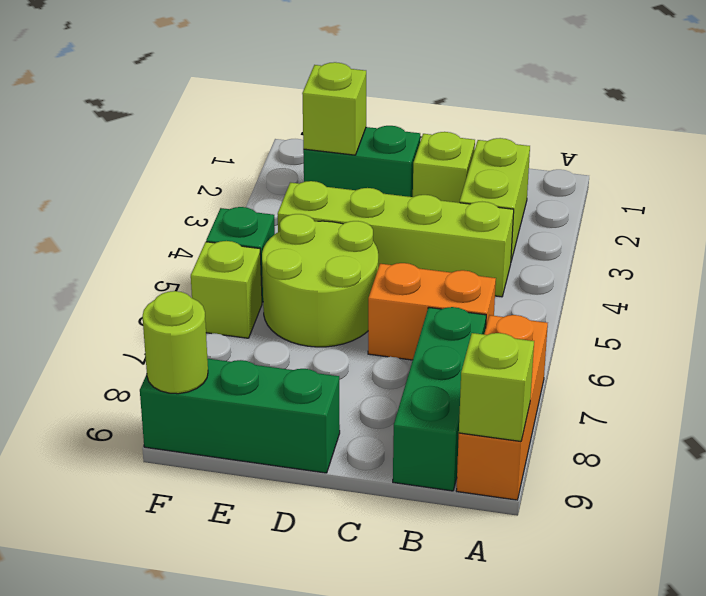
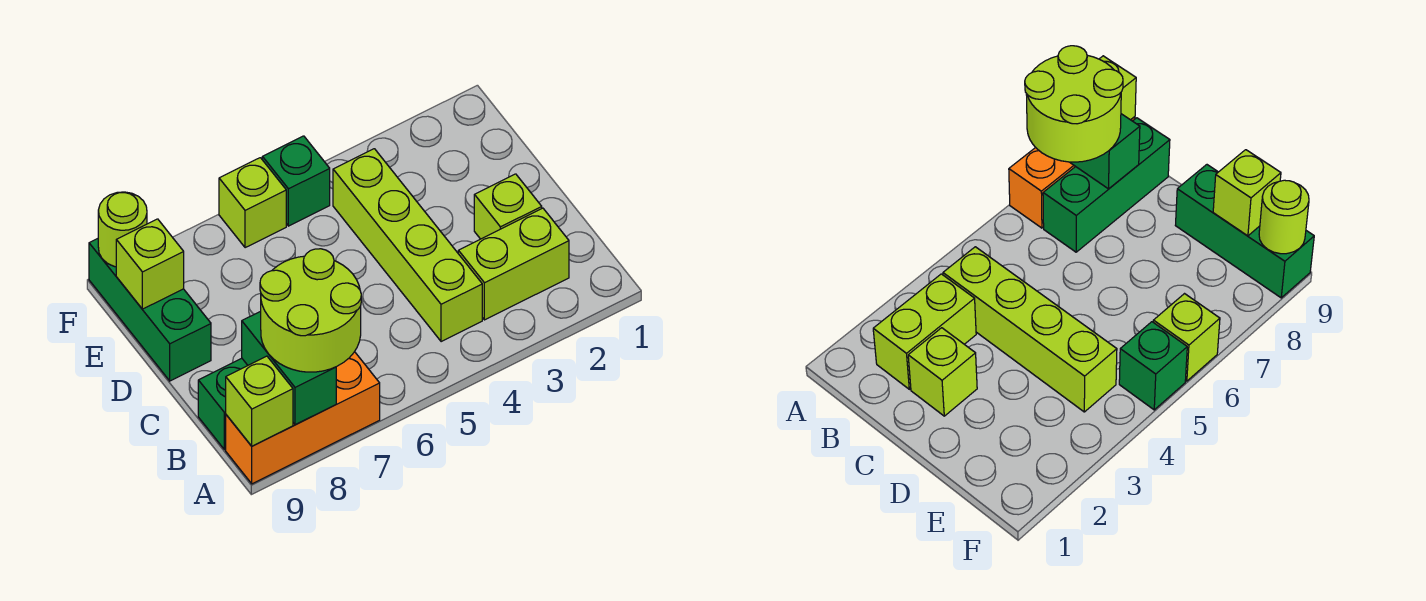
orange brick B6:C6 level 1 -> none
green brick D2:E2 level 1 -> green brick A8:B8 level 2
lime round brick D5:E6 level 1 -> lime round brick A7:B8 level 3
lime brick E2 level 2 -> lime brick E9 level 2

